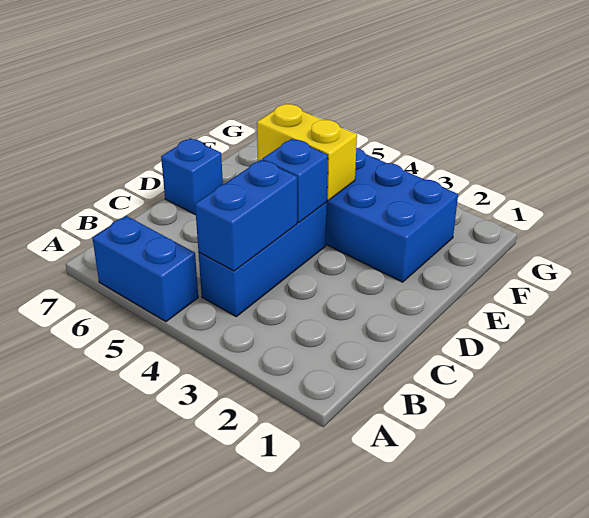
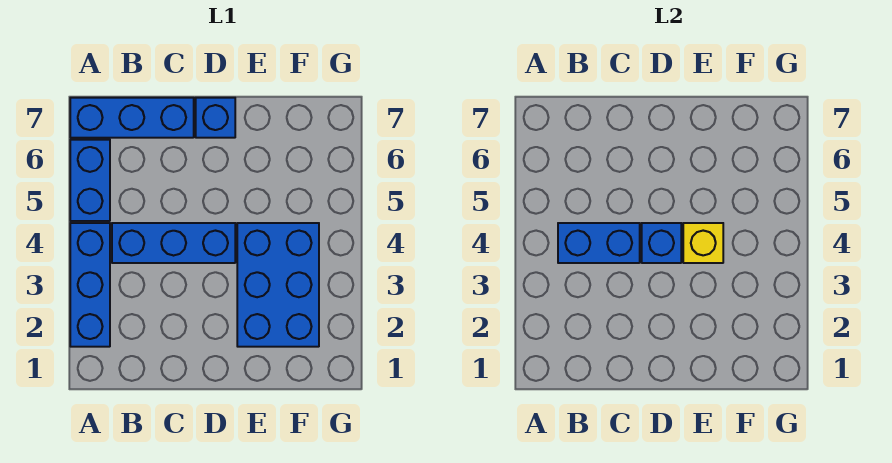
none -> blue brick A2:A4 level 1
none -> blue brick A7:C7 level 1
yellow brick E4:E5 level 2 -> yellow brick E4 level 2

